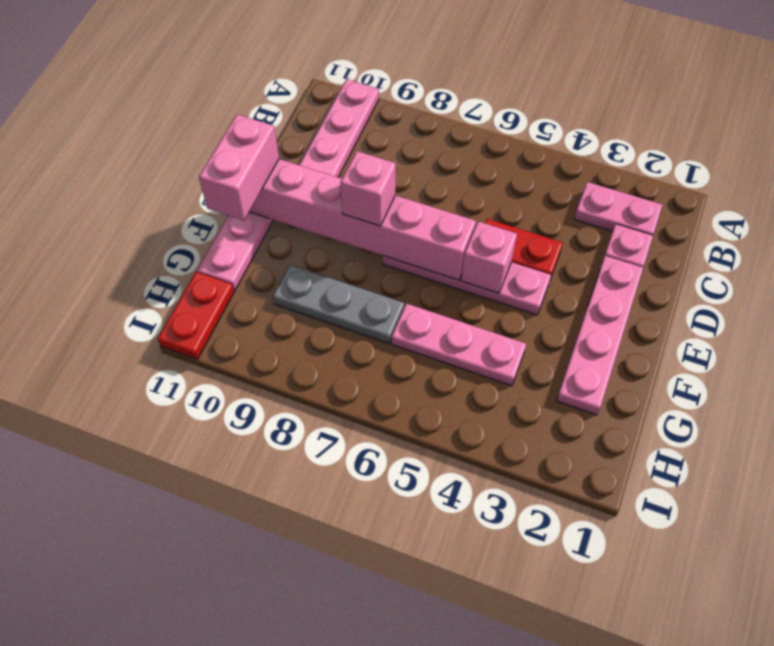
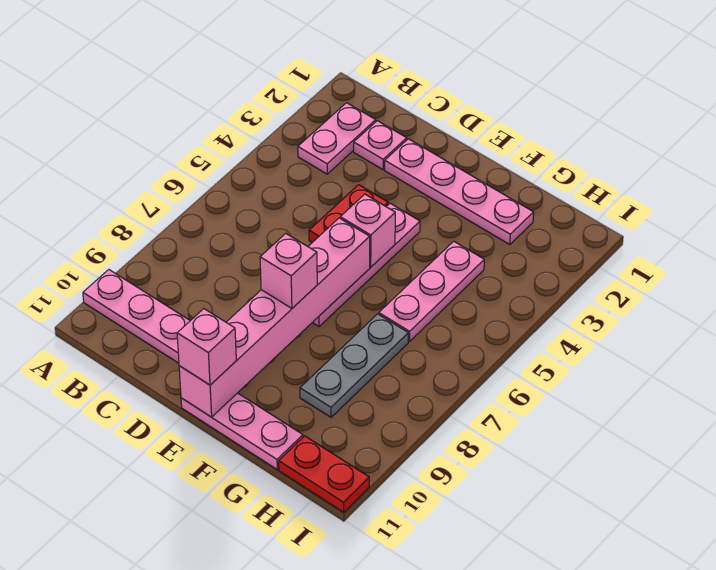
pink brick E11:F11 level 3 -> pink brick E11 level 3

